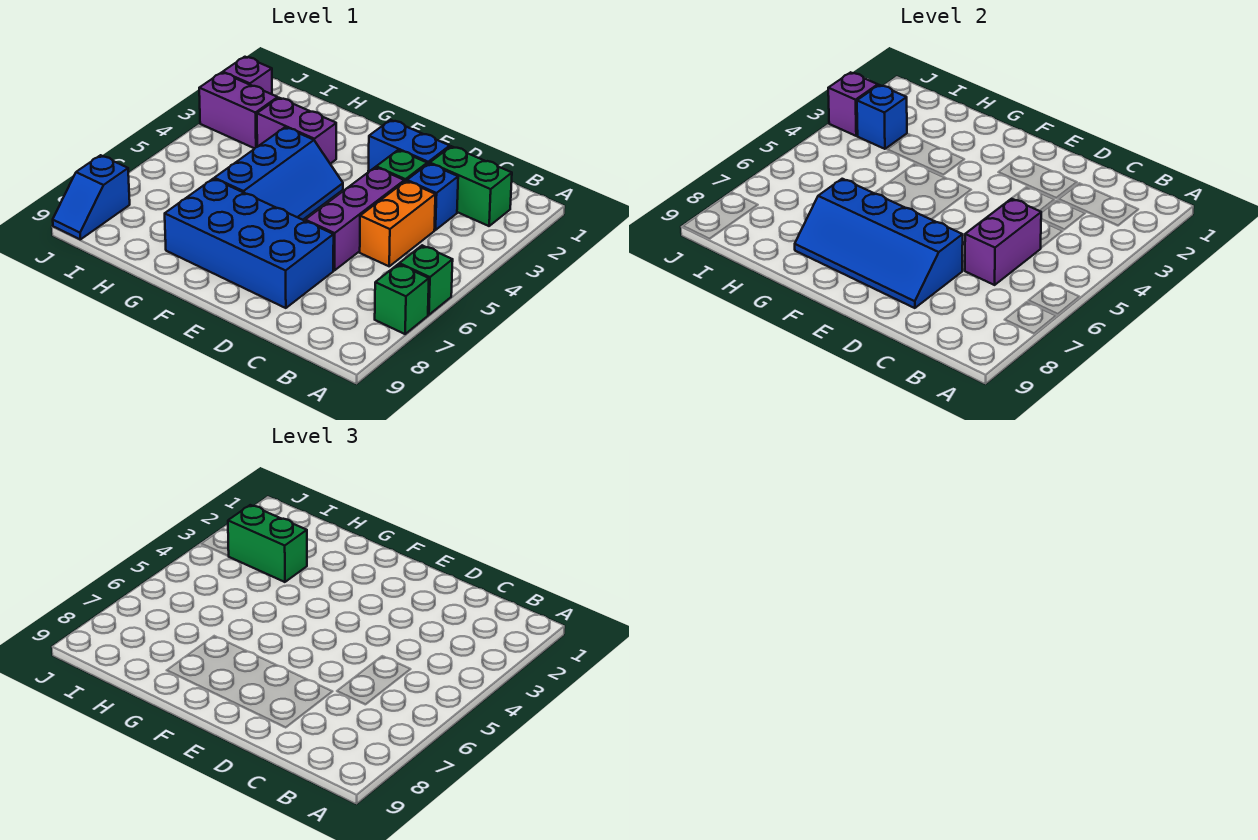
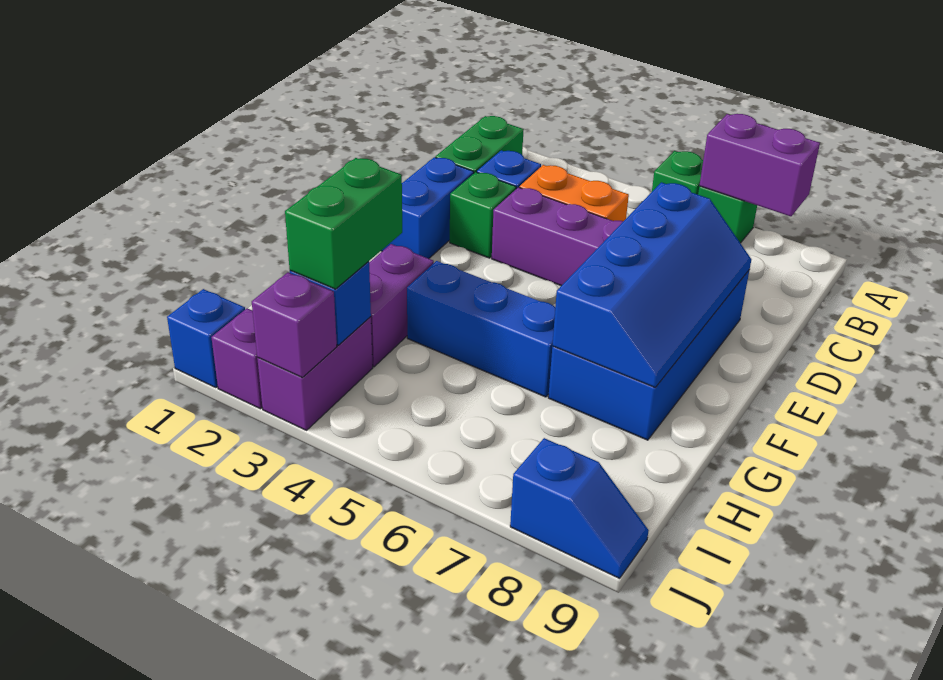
purple brick C5:C6 level 2 -> purple brick A7:A8 level 2
none -> blue brick J1 level 1

